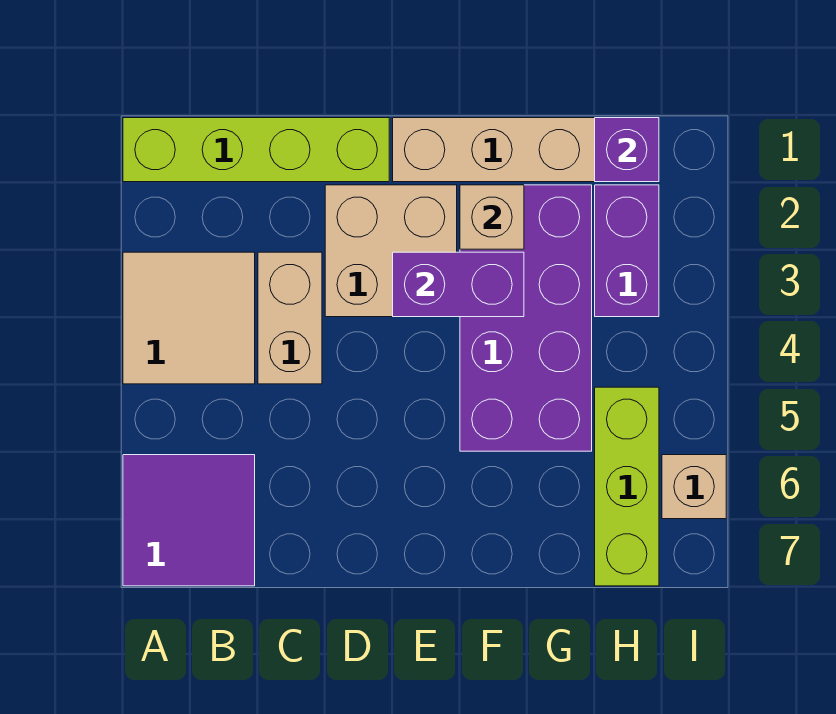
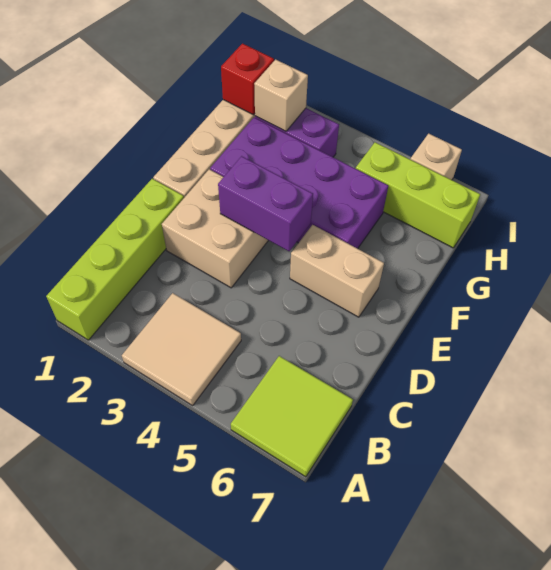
purple tile A6:B7 level 1 -> lime tile A6:B7 level 1
tan brick C3:C4 level 1 -> tan brick E5:E6 level 1
purple brick E3:F3 level 2 -> purple brick E3:E4 level 2
tan brick F2 level 2 -> tan brick H2 level 2
purple brick H1 level 2 -> red brick H1 level 2

